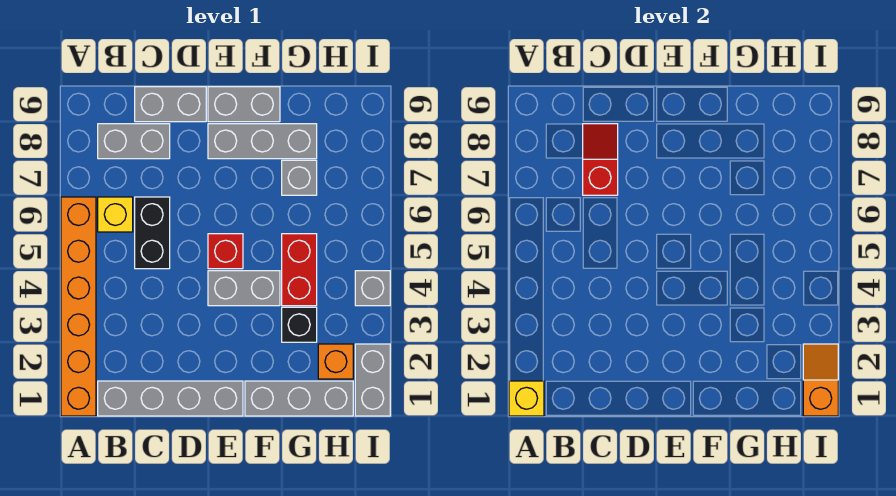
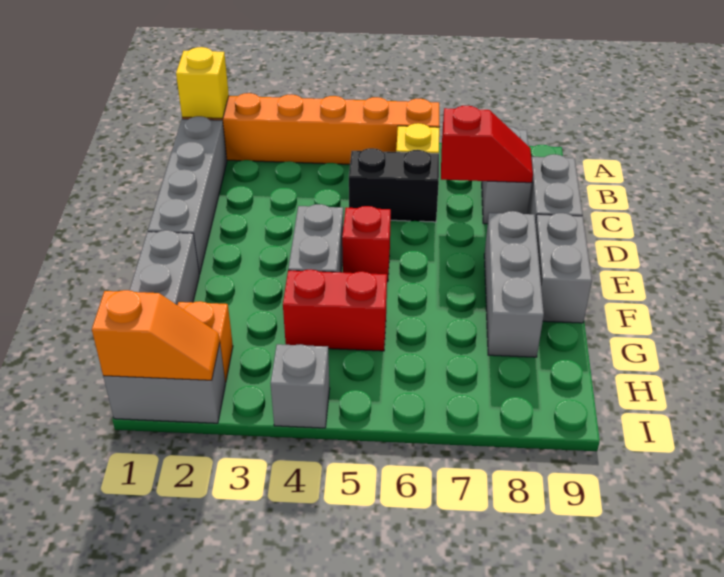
black brick G3 level 1 -> none
grey brick G7 level 1 -> none

